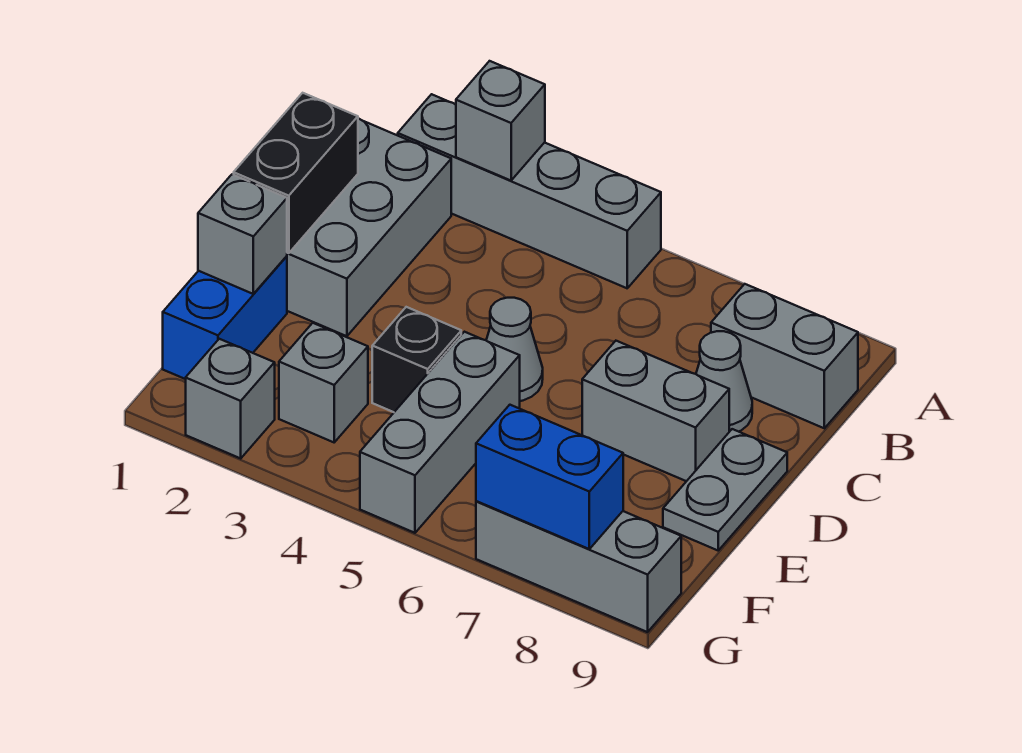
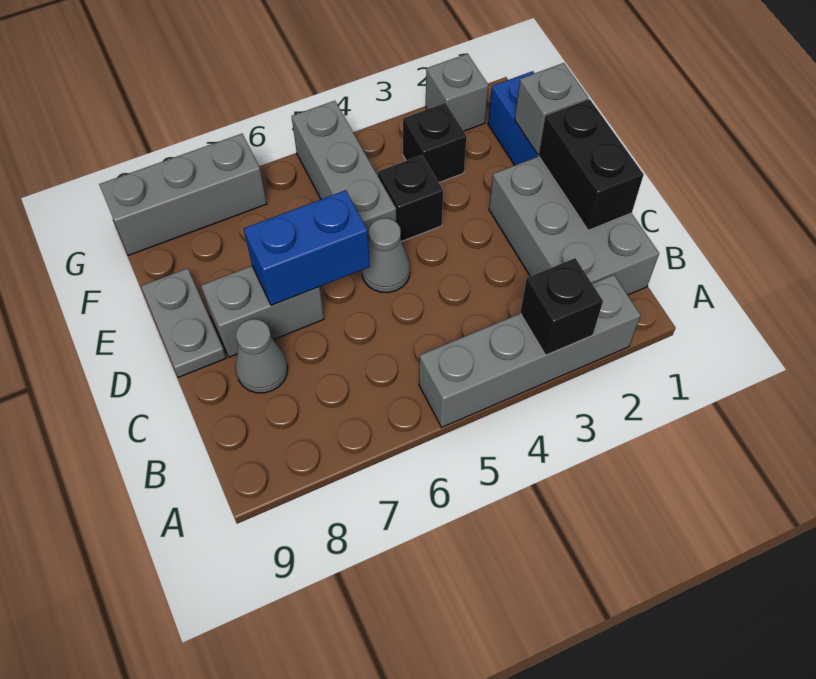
grey brick A3 level 2 -> black brick A3 level 2
grey brick B8:B9 level 1 -> none
grey brick F3 level 1 -> black brick F3 level 1
blue brick G7:G8 level 2 -> blue brick D6:D7 level 2

